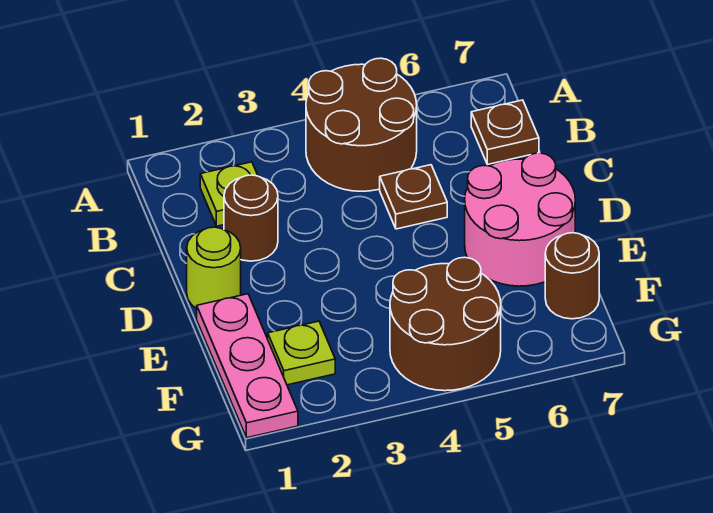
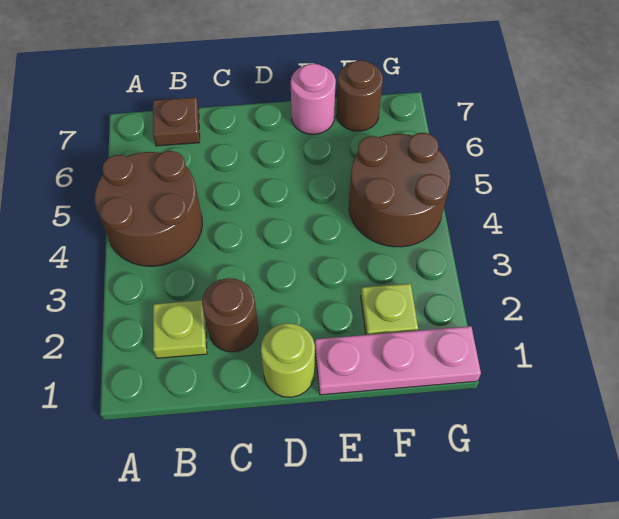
brown plate C5 level 1 -> none
pink round brick D6:E7 level 1 -> pink round brick E7 level 1

